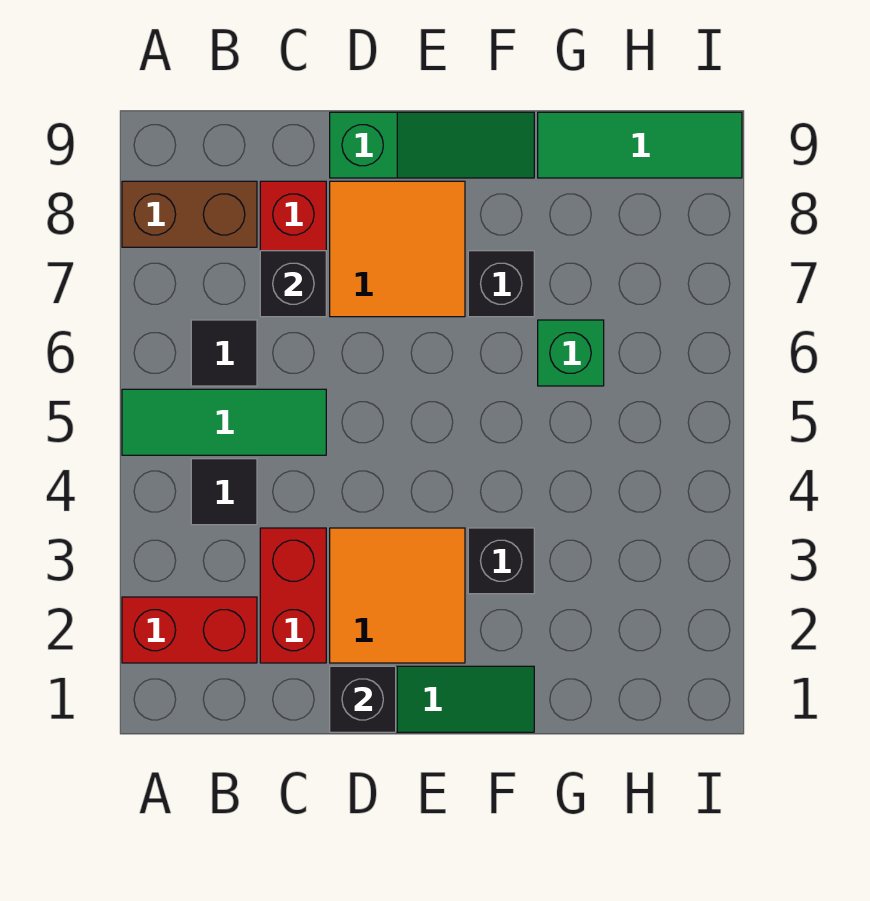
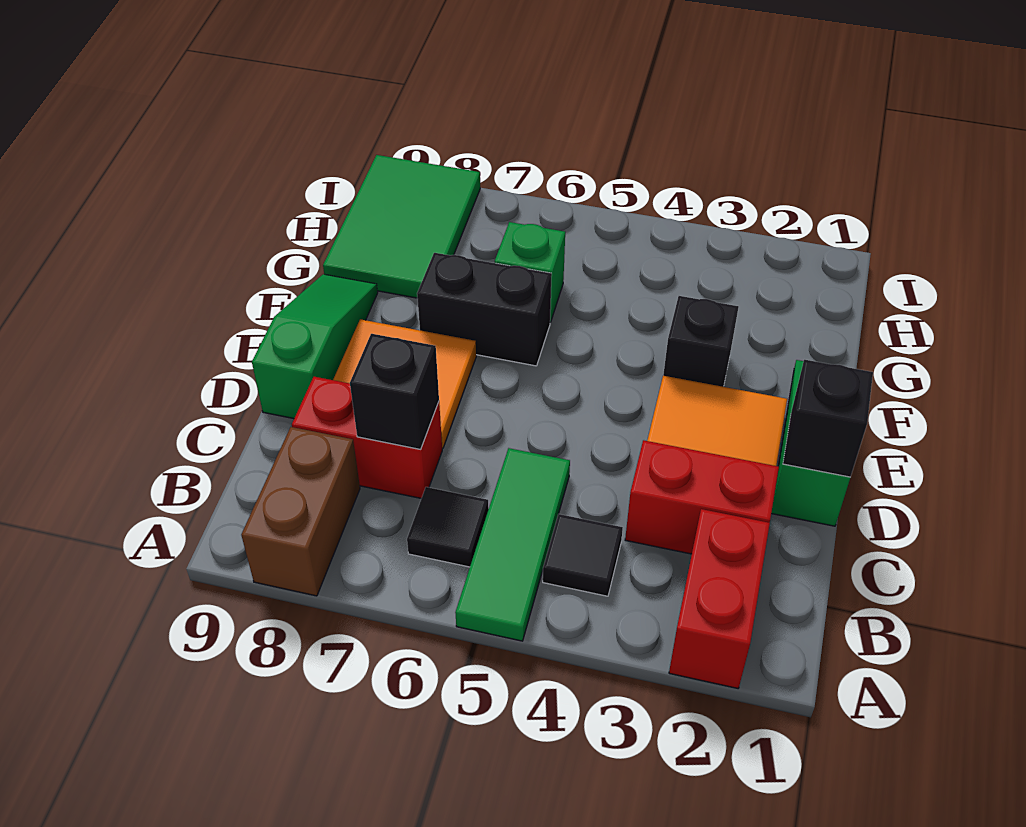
black brick F7 level 1 -> black brick F6:F7 level 1
green tile G9:I9 level 1 -> green tile G8:I9 level 1

